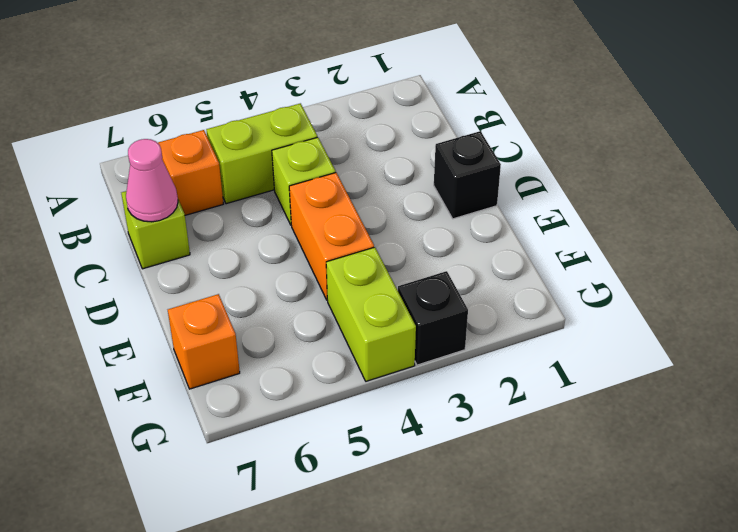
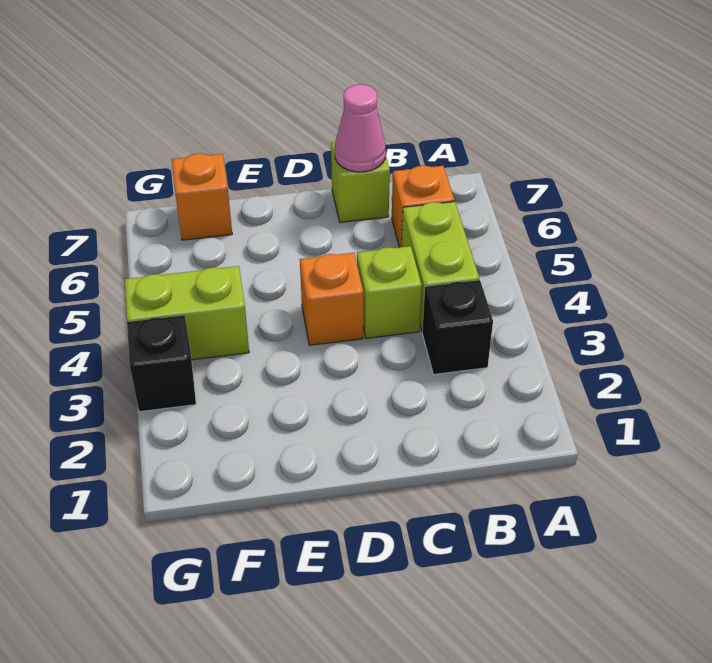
black brick D1 level 1 -> black brick B3 level 1
orange brick D4:E4 level 1 -> orange brick D4 level 1

